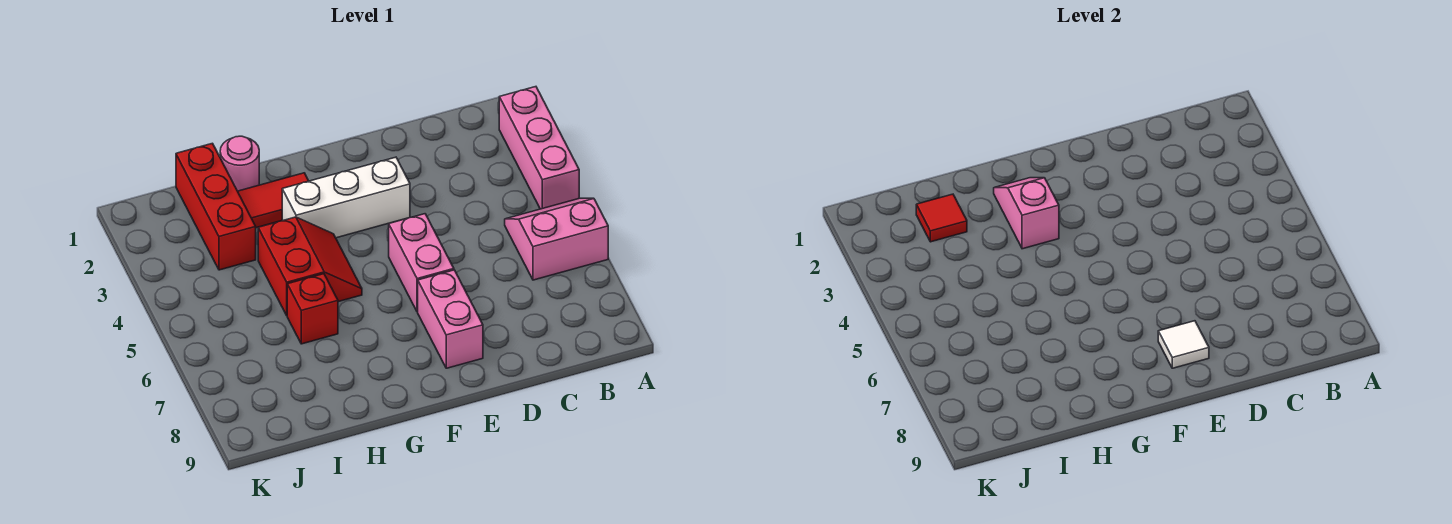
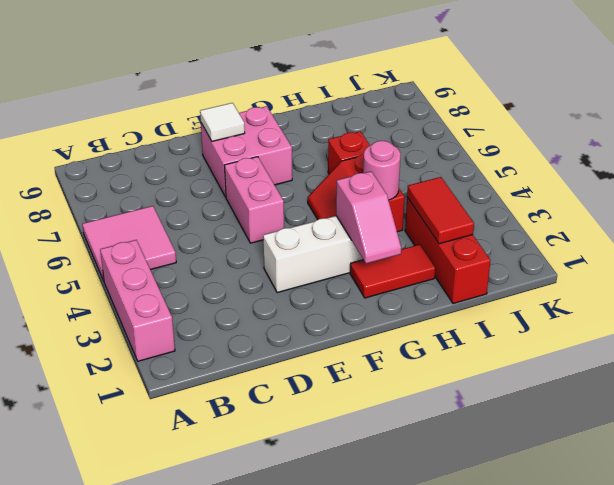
pink slope A5:B6 level 1 top 6 -> pink tile A5:B6 level 1
pink brick E7:E8 level 1 -> pink brick E7:F8 level 1
pink round brick H1 level 1 -> pink round brick H4 level 2
red tile I2 level 2 -> red tile I2:I3 level 2

